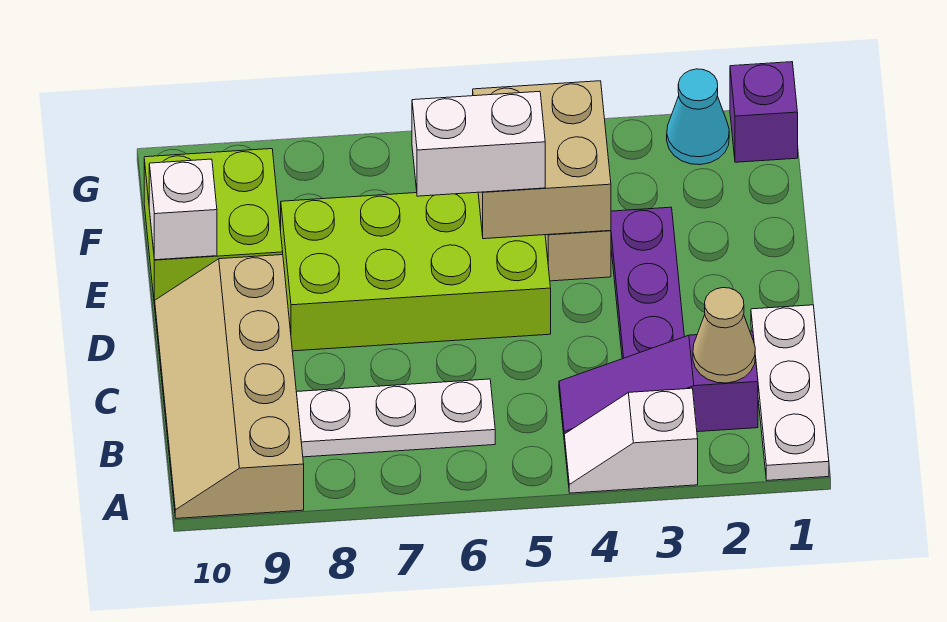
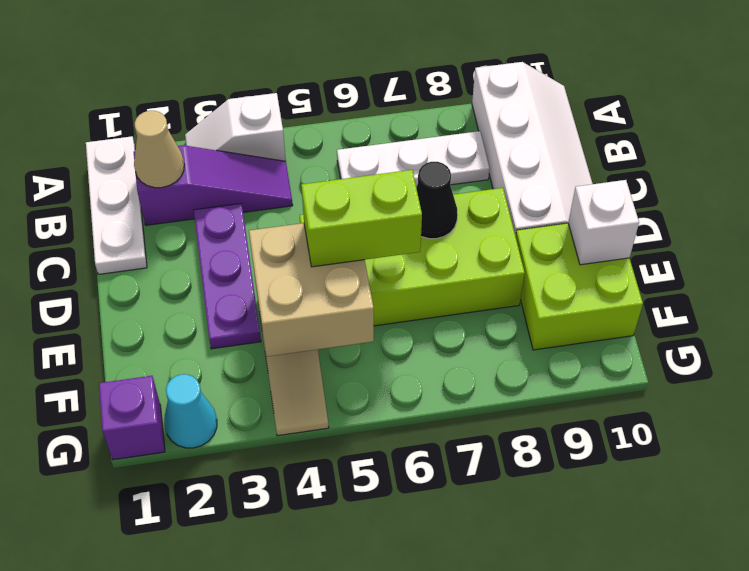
white slope A3:A4 level 1 top 3 -> white slope A3:A4 level 1 top 4
tan slope A9:D10 level 1 top 9 -> white slope A9:D10 level 1 top 9
none -> black cone D7 level 2
white brick E5:E6 level 3 -> lime brick E5:E6 level 3

